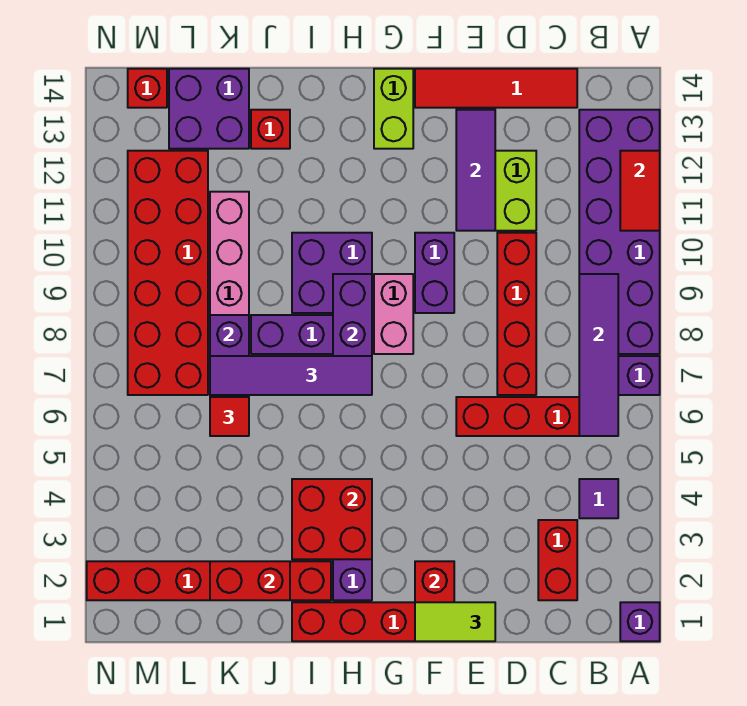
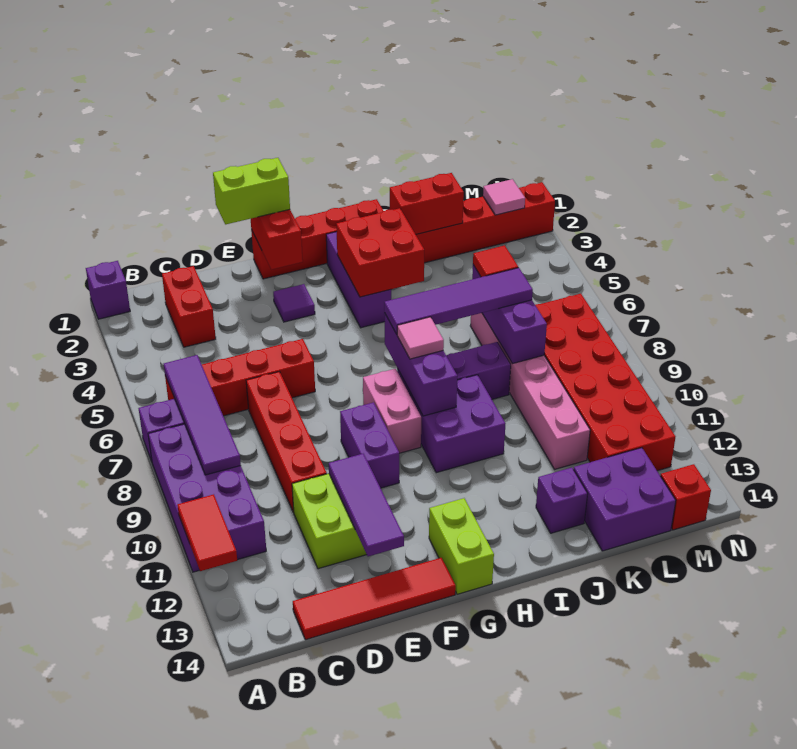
purple brick A8:B13 level 1 -> purple brick A8:B11 level 1
purple tile B4 level 1 -> purple tile F3 level 1
lime tile E1:F1 level 3 -> lime brick E1:F1 level 3
none -> pink tile H8 level 3
red brick J13 level 1 -> purple brick J13 level 1
none -> pink tile M2 level 2

